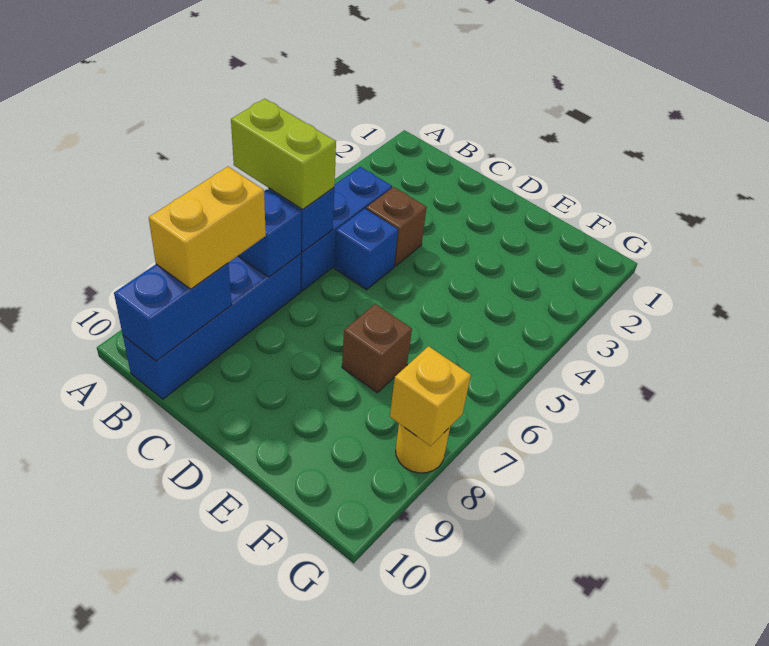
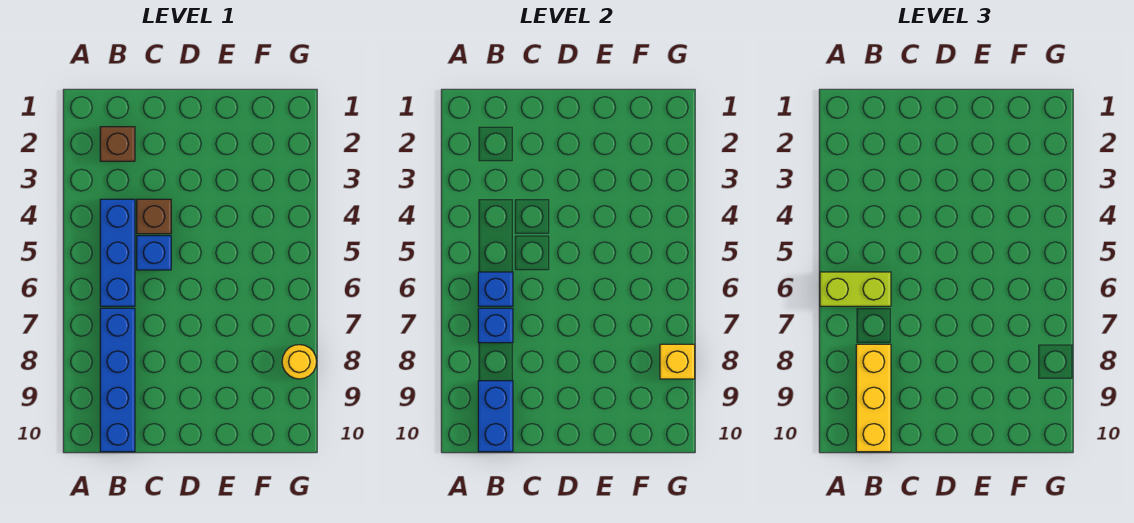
yellow brick B8:B9 level 3 -> yellow brick B8:B10 level 3
brown brick E7 level 1 -> brown brick B2 level 1

